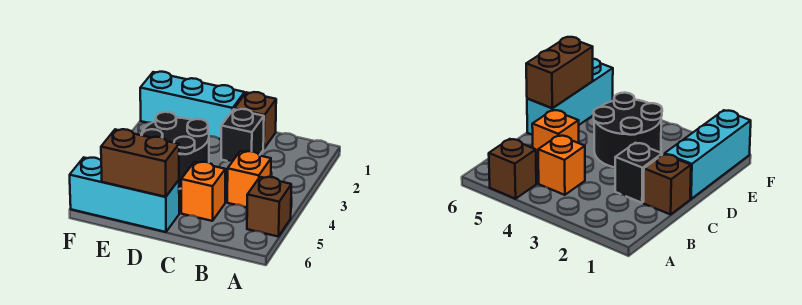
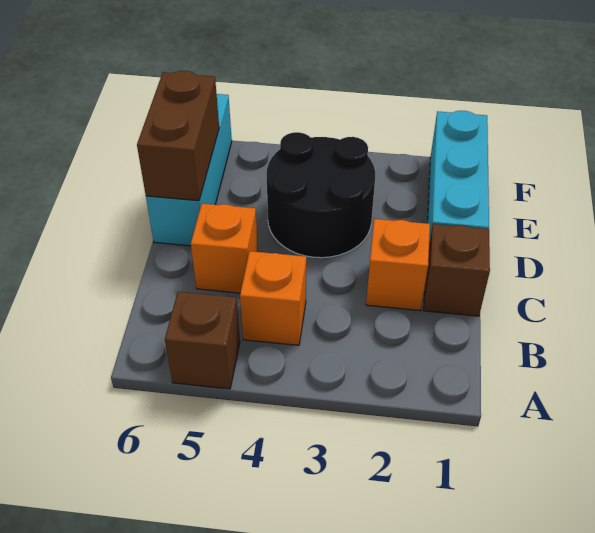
black brick C2 level 1 -> orange brick C2 level 1

